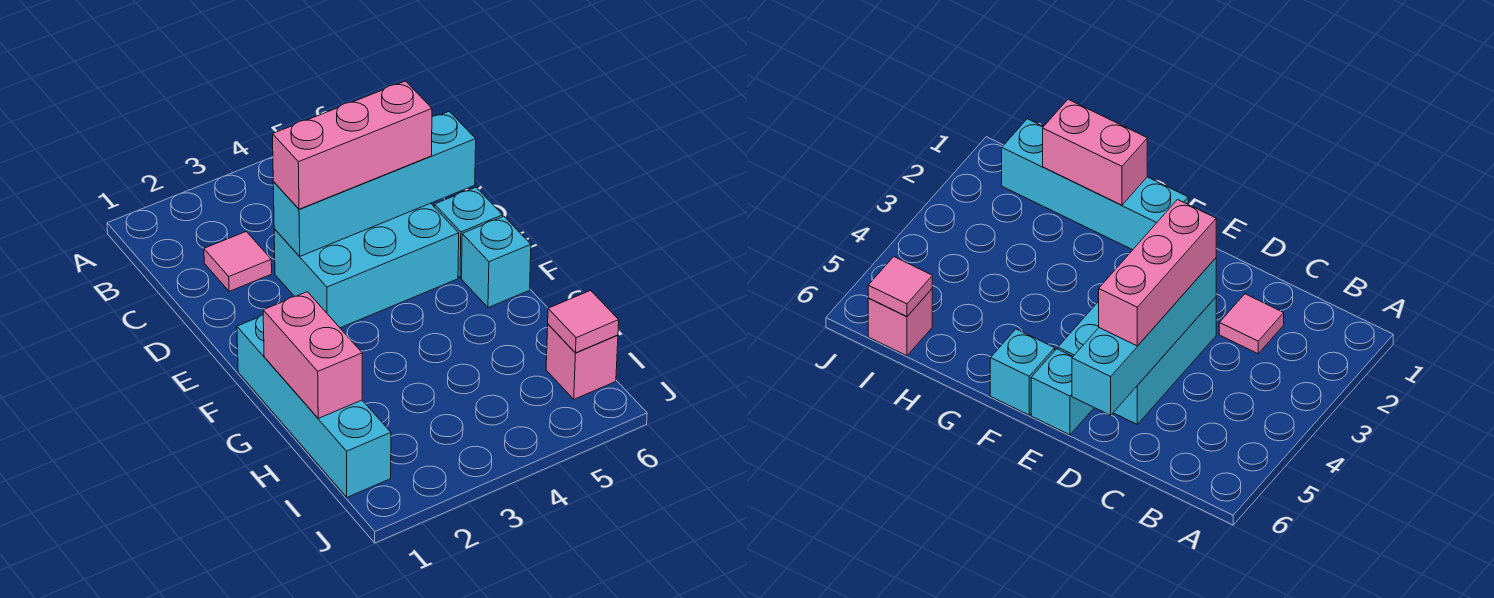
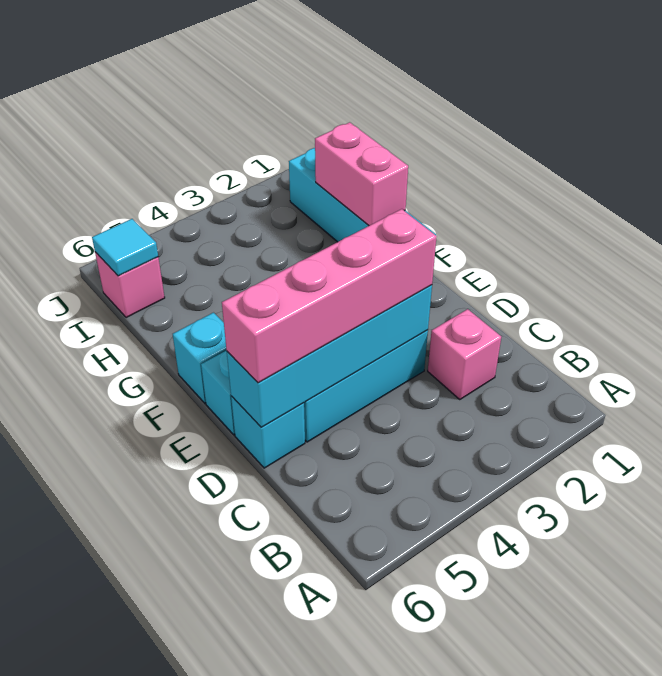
pink tile C2 level 1 -> pink brick C2 level 1
pink brick D3:D5 level 3 -> pink brick D3:D6 level 3
none -> cyan brick D6 level 1
pink tile I6 level 2 -> cyan tile I6 level 2

